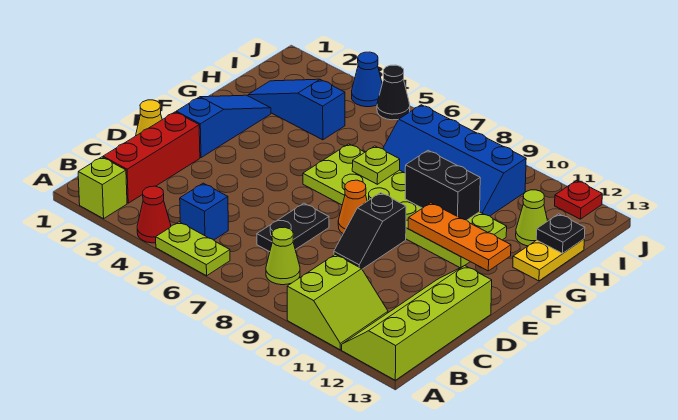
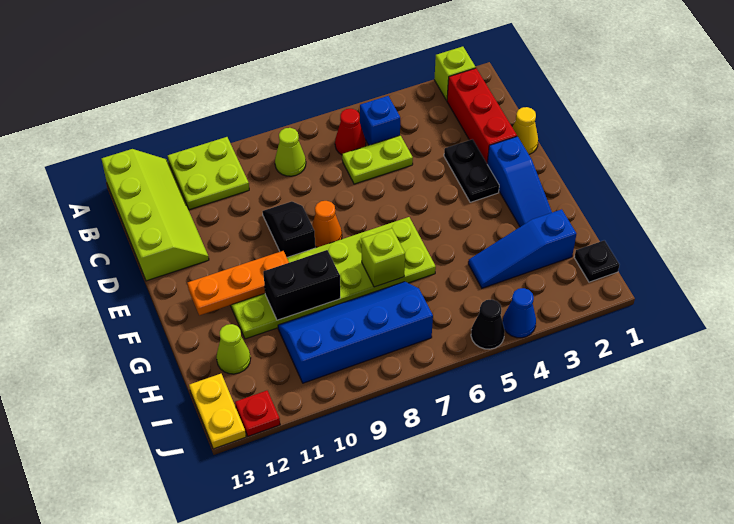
red cone A4 level 1 -> red cone B6 level 1
lime plate A5:A6 level 1 -> lime plate C5:C6 level 1
lime slope A10:B11 level 1 top 10 -> lime plate A10:B11 level 1
black plate C7:D7 level 1 -> black plate D3:E3 level 1
lime plate G7 level 2 -> lime brick G7 level 2
yellow plate G13:H13 level 1 -> yellow plate I13:J13 level 1
blue slope H2:H4 level 1 top 4 -> blue slope H2:H4 level 1 top 2
black plate H13 level 2 -> black plate I1 level 1

